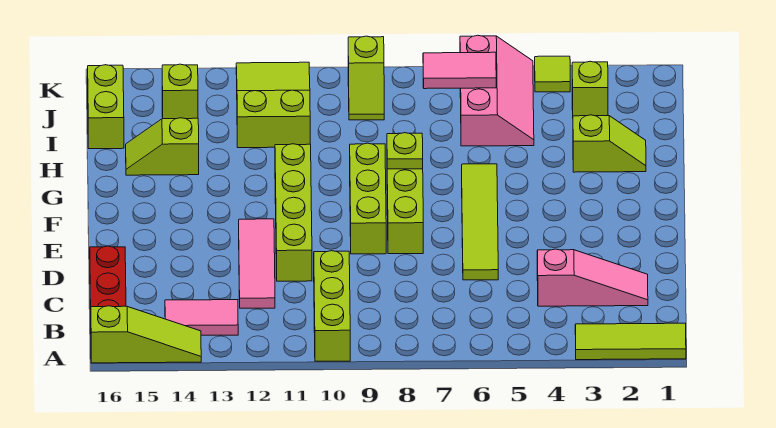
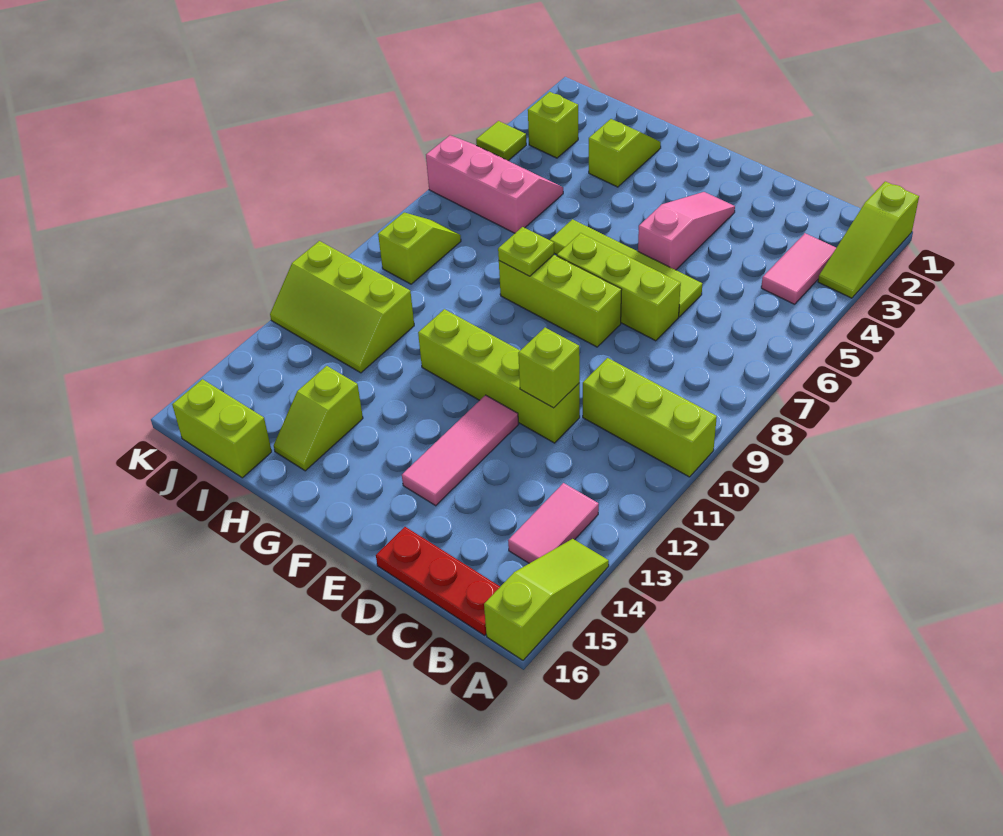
lime tile A1:A3 level 1 -> lime slope A1:A3 level 1 top 1
pink slope C2:C4 level 1 top 4 -> pink slope E3:E5 level 1 top 5
pink tile C12:E12 level 1 -> pink tile E12:E14 level 1
lime brick E9:G9 level 1 -> lime brick D7:F7 level 1
lime slope I11:K12 level 1 top I -> lime slope I11:K12 level 1 top 11
pink tile J6:J7 level 2 -> pink tile B3:B4 level 1
lime slope J9:K9 level 1 top K -> lime slope J8:J9 level 1 top 9
lime brick J14 level 1 -> lime brick D11 level 2

